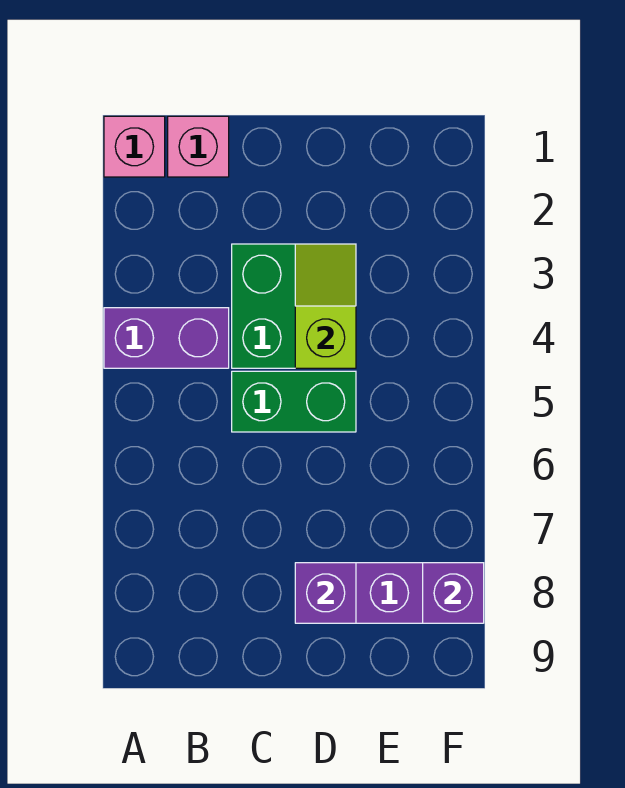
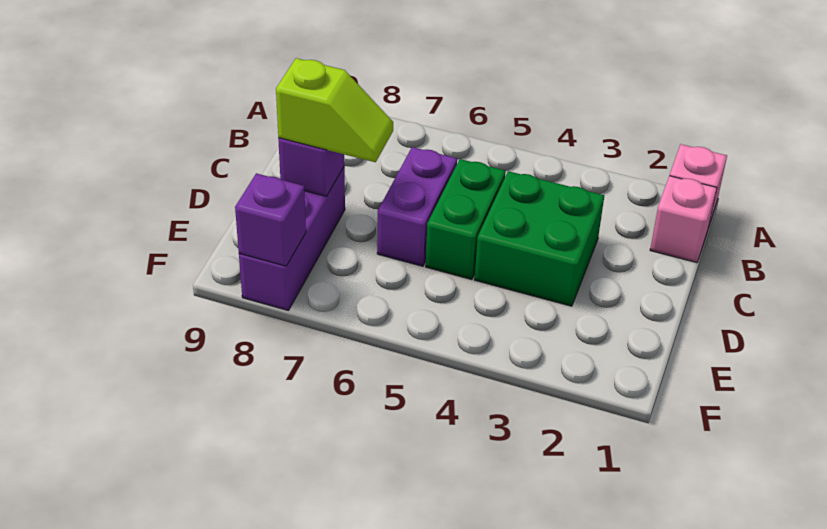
purple brick A4:B4 level 1 -> purple brick C6:D6 level 1
lime slope D3:D4 level 2 top 4 -> lime slope D7:D8 level 3 top 8

